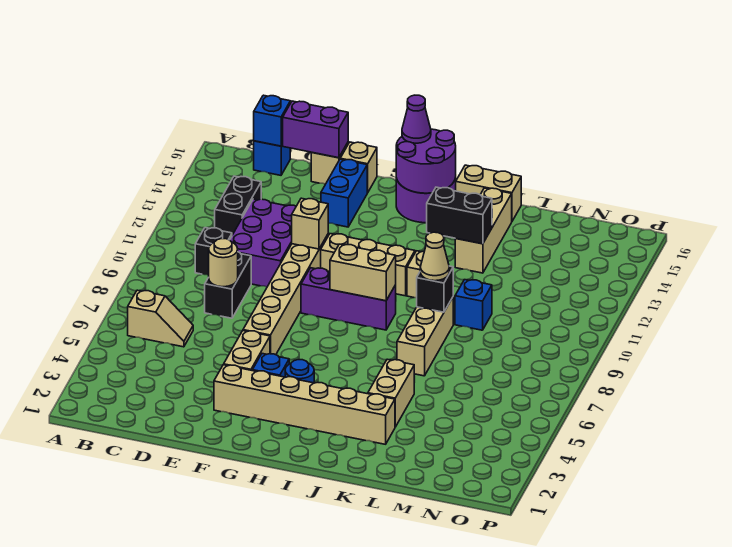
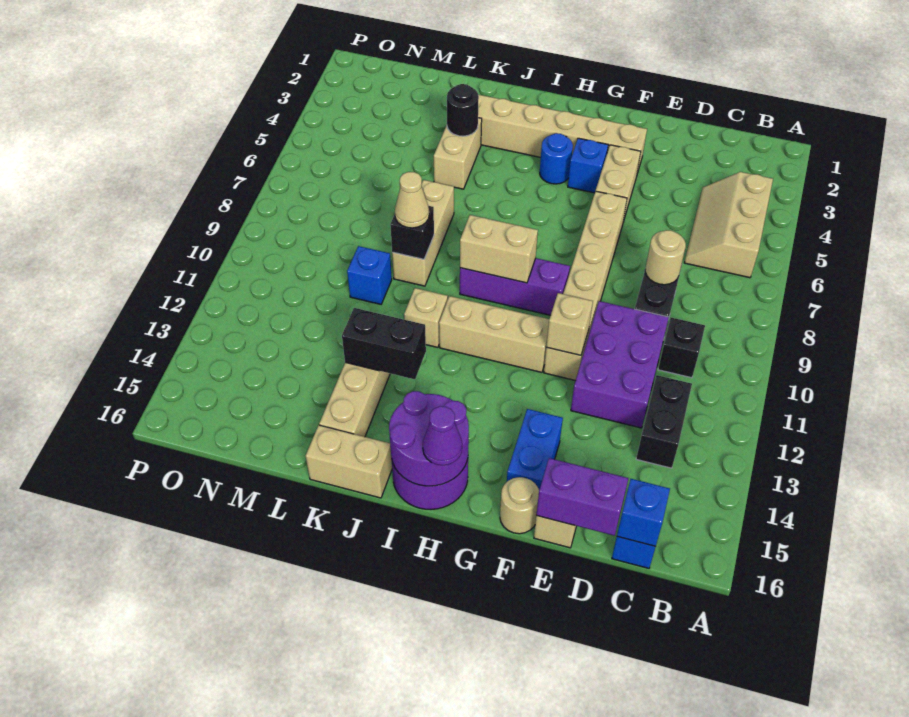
tan slope B6:C6 level 1 top B -> tan slope B4:C6 level 1 top B
tan brick F16 level 1 -> tan round brick F16 level 1
none -> black round brick K4 level 2

